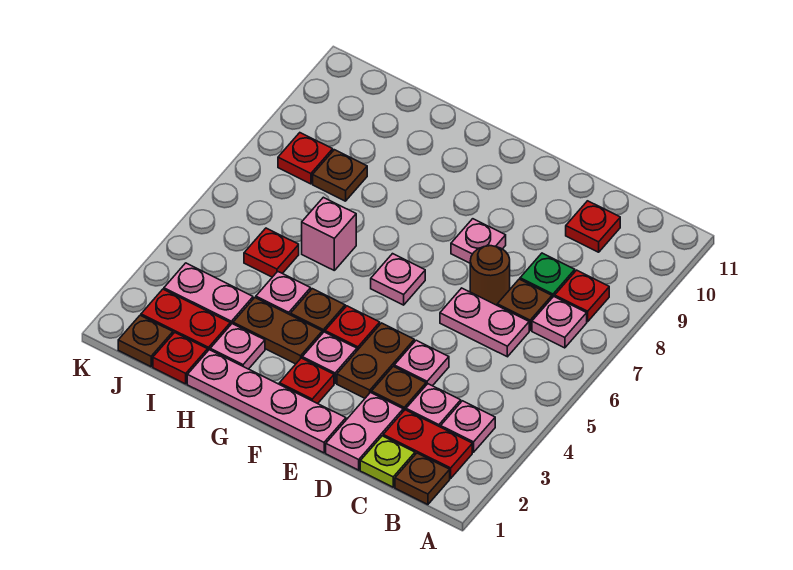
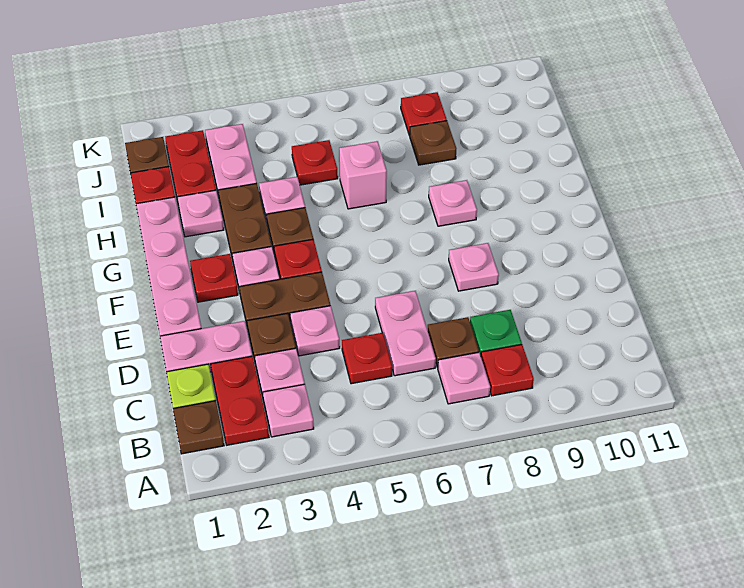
red plate C10 level 1 -> red plate C5 level 1
brown round brick D7 level 1 -> none
pink plate F6 level 1 -> pink plate G8 level 1

